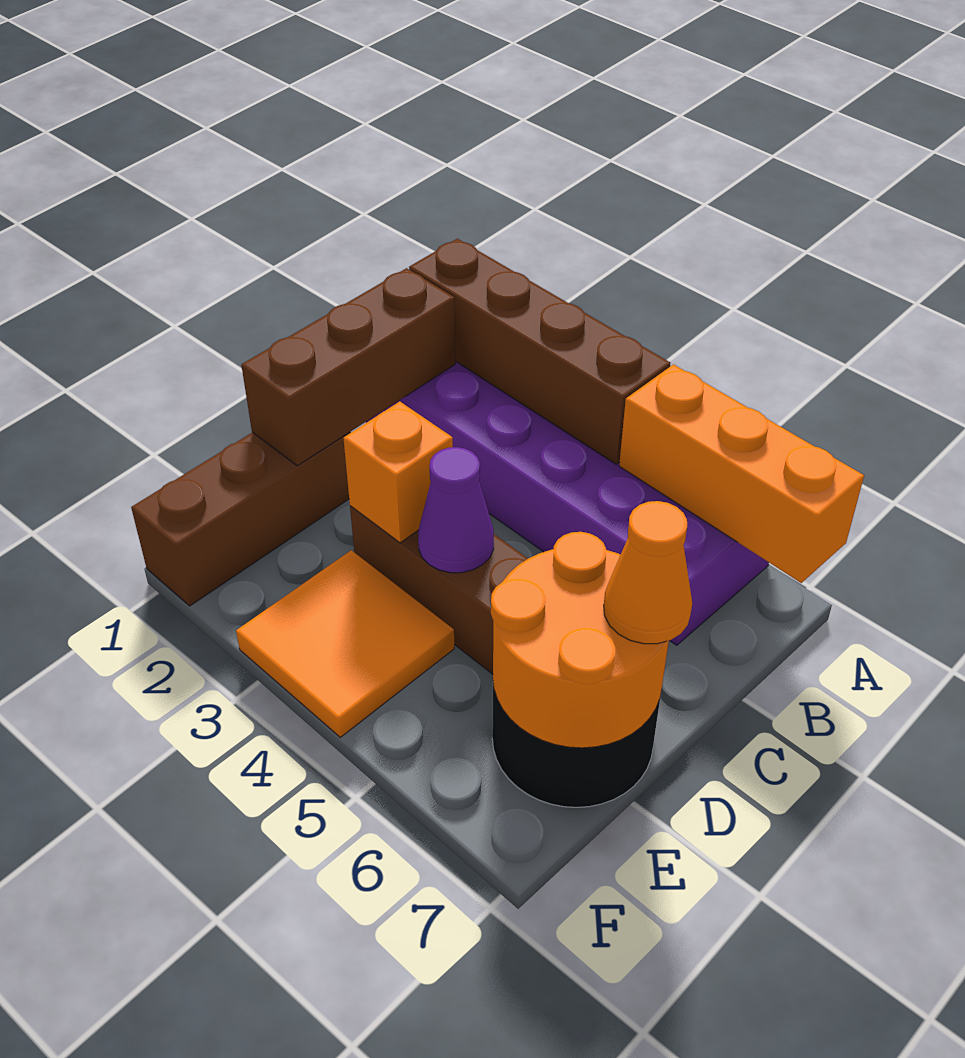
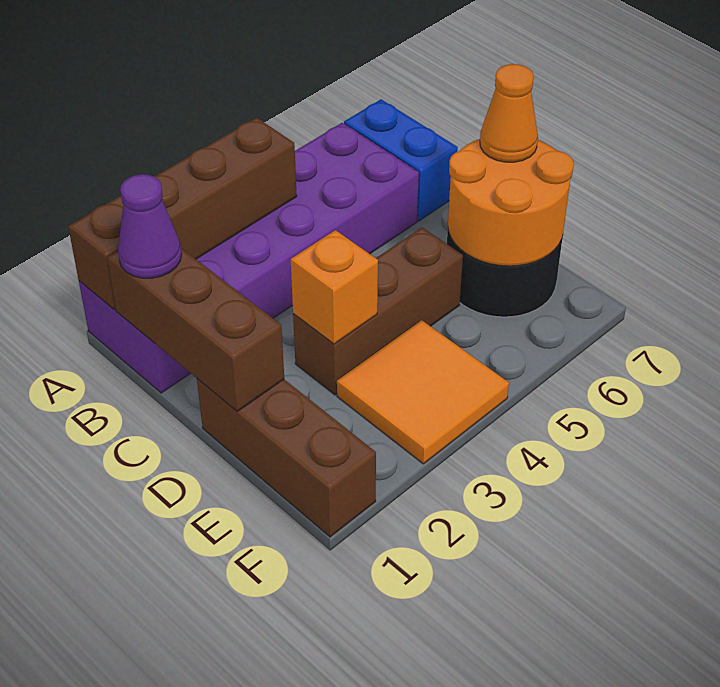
orange brick A5:A7 level 2 -> none
none -> blue brick A7:B7 level 1
purple cone D4 level 2 -> purple cone B1 level 3

